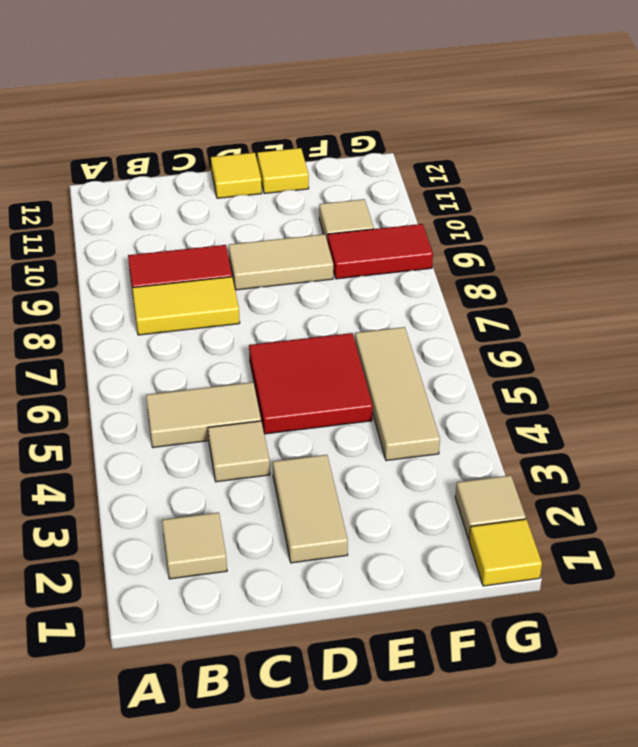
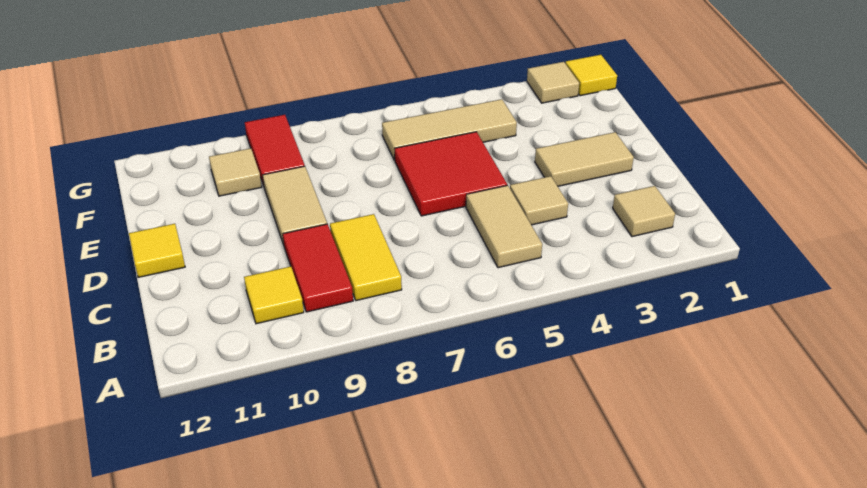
yellow tile E12 level 1 -> yellow tile B10 level 1

